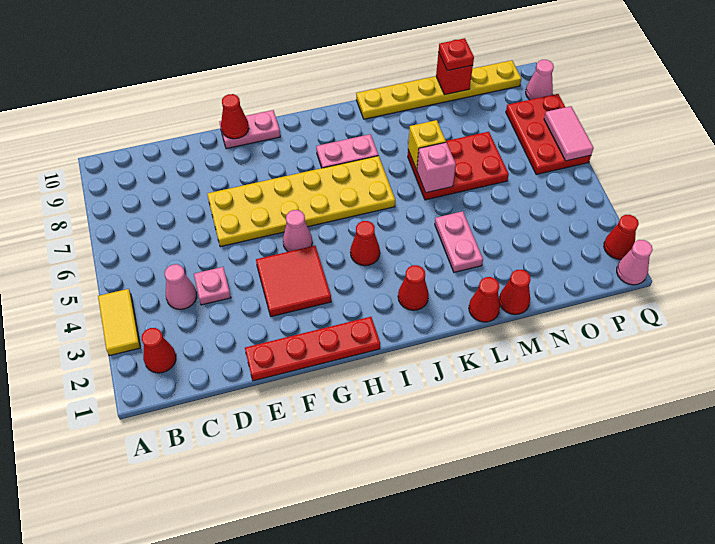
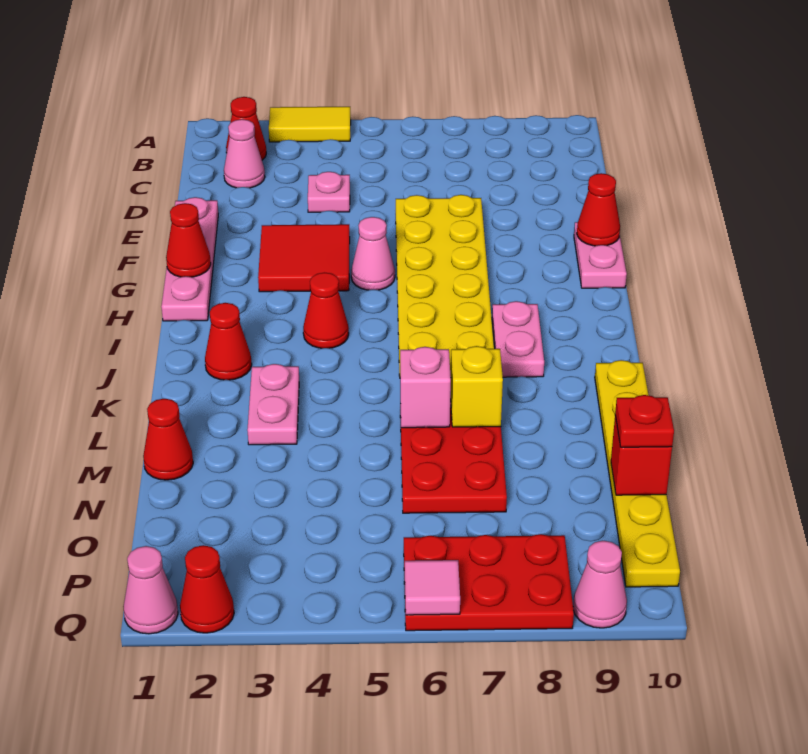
pink cone C4 level 1 -> pink cone C2 level 1
red plate E1:H1 level 1 -> pink plate E1:H1 level 1
red cone L1 level 1 -> red cone G1 level 2
pink plate L3:L4 level 1 -> pink plate K3:L3 level 1
pink tile Q6:Q7 level 2 -> pink tile Q6 level 2

